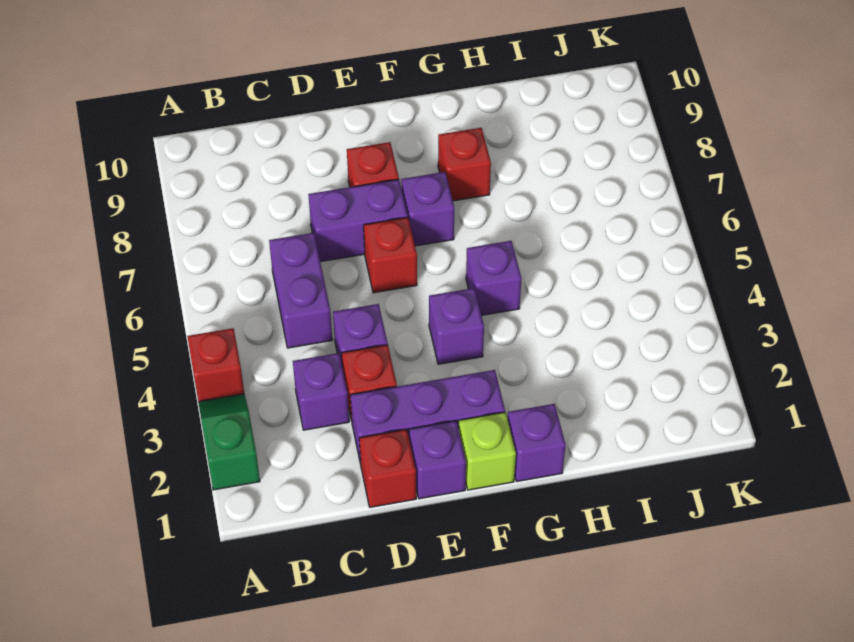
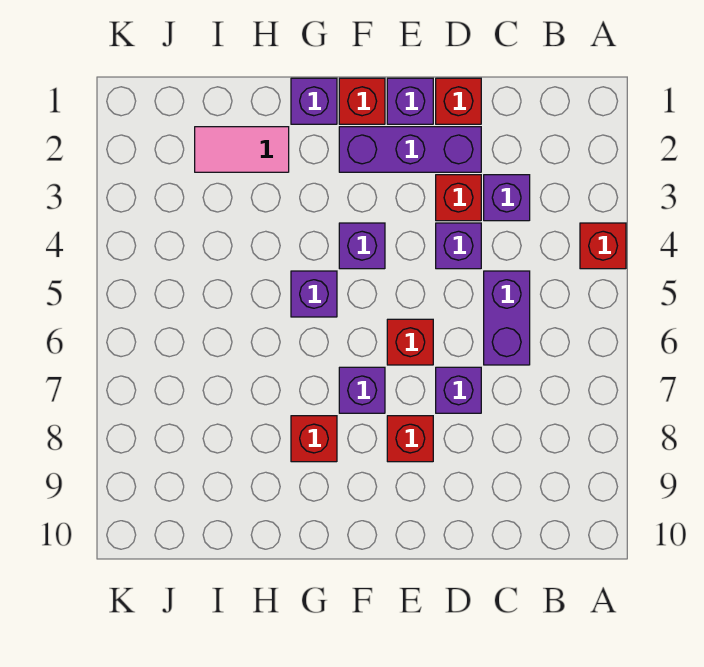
green slope A2:A3 level 1 top 2 -> none
purple brick D7:E7 level 1 -> purple brick D7 level 1
lime brick F1 level 1 -> red brick F1 level 1
none -> pink tile H2:I2 level 1

